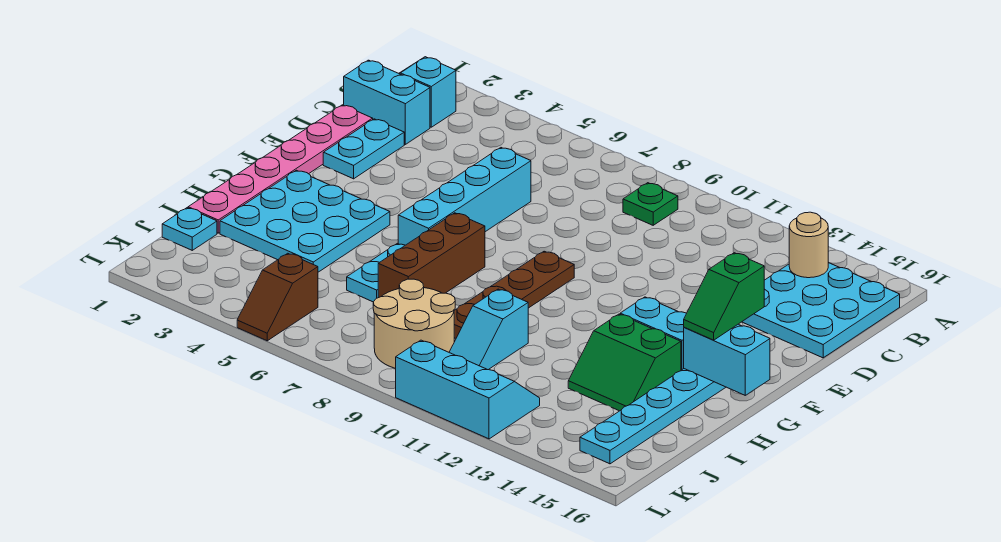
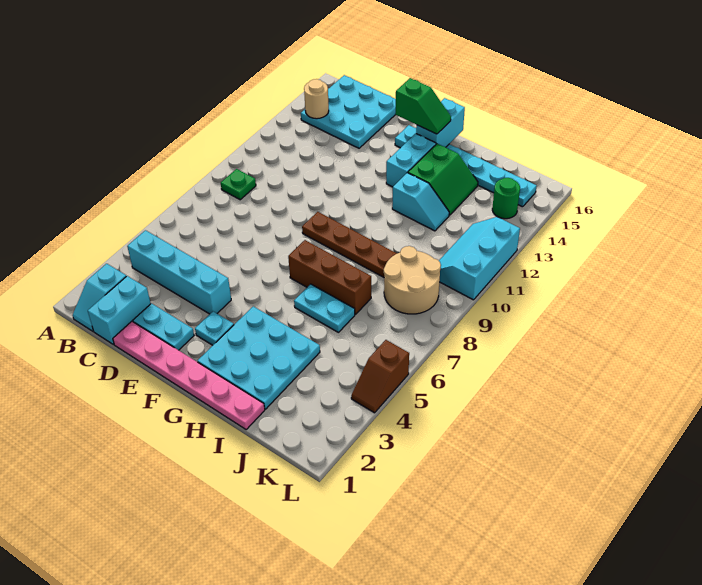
cyan brick D6:G6 level 1 -> cyan brick B4:E4 level 1
cyan slope I10:J10 level 1 top I -> cyan slope H12:I12 level 1 top H
cyan plate J1 level 1 -> cyan plate F3 level 1
brown slope K5:L5 level 1 top K -> brown slope L4:L5 level 1 top 5
none -> green round brick K14 level 1

